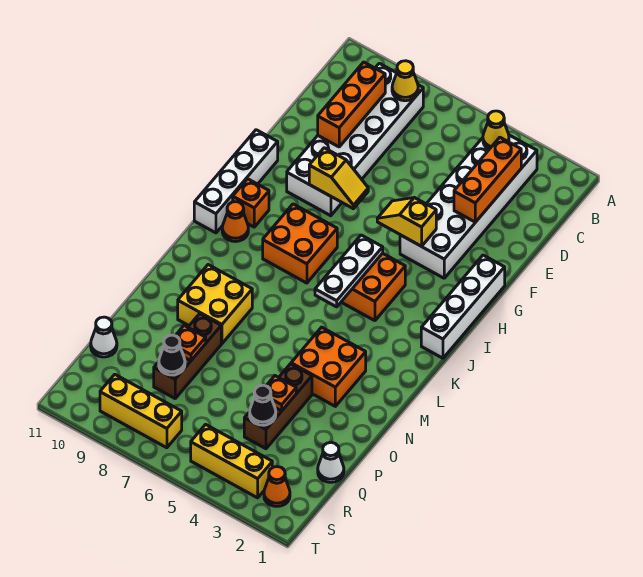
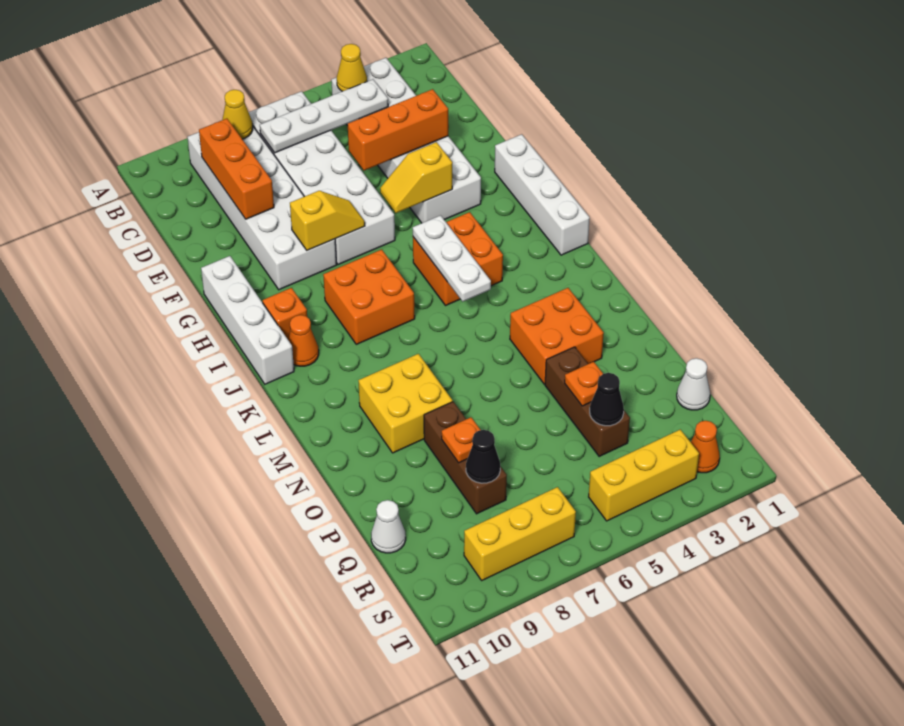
none -> white brick B6:G7 level 1
orange brick C3:E3 level 2 -> orange brick E3:E5 level 2
none -> white plate C4:C7 level 2

